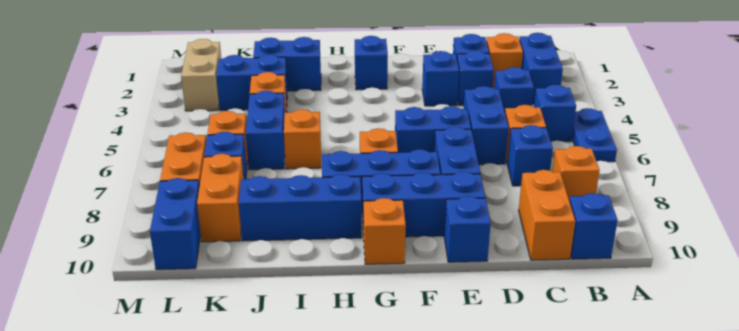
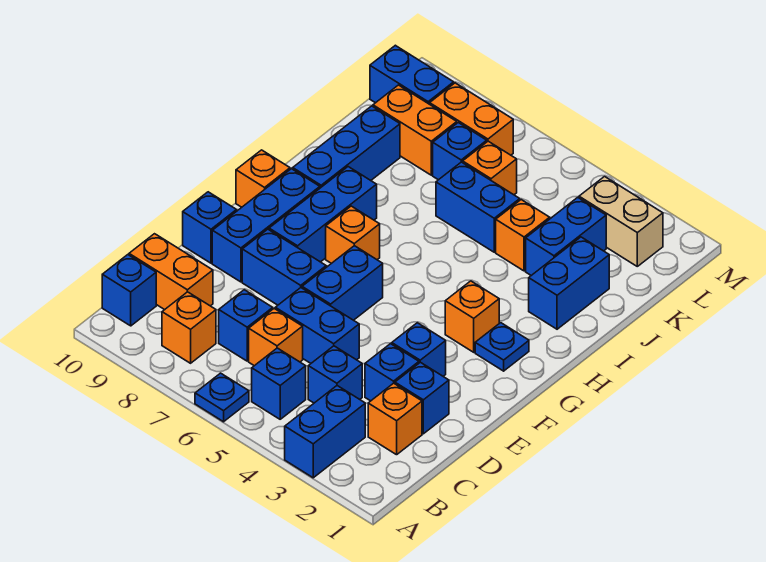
blue plate A5:A6 level 1 -> blue plate A6 level 1
blue brick B2:B3 level 1 -> blue brick A3:B3 level 1
blue brick G2 level 1 -> blue plate G2 level 1
orange brick I6 level 1 -> orange brick G3 level 1

